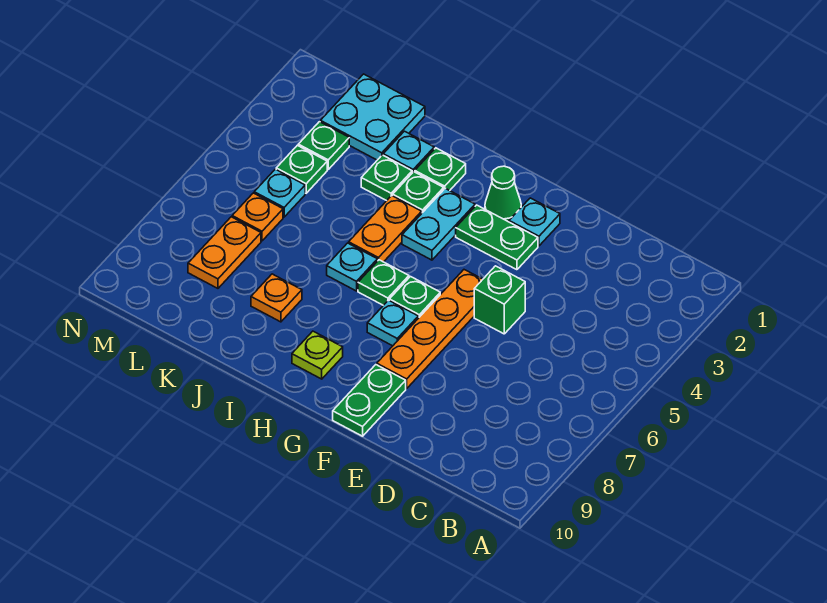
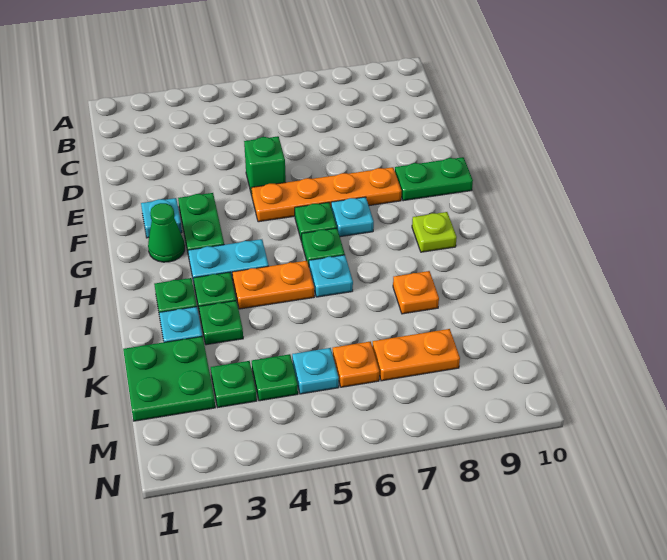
cyan plate K1:L2 level 1 -> green plate K1:L2 level 1

